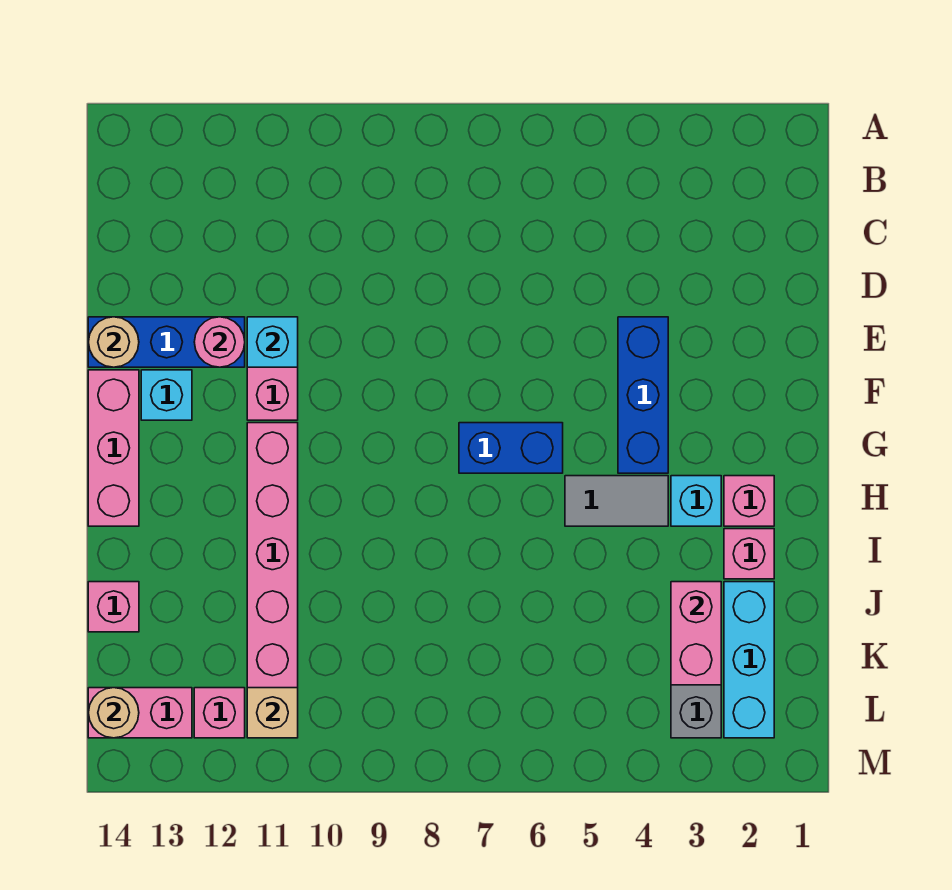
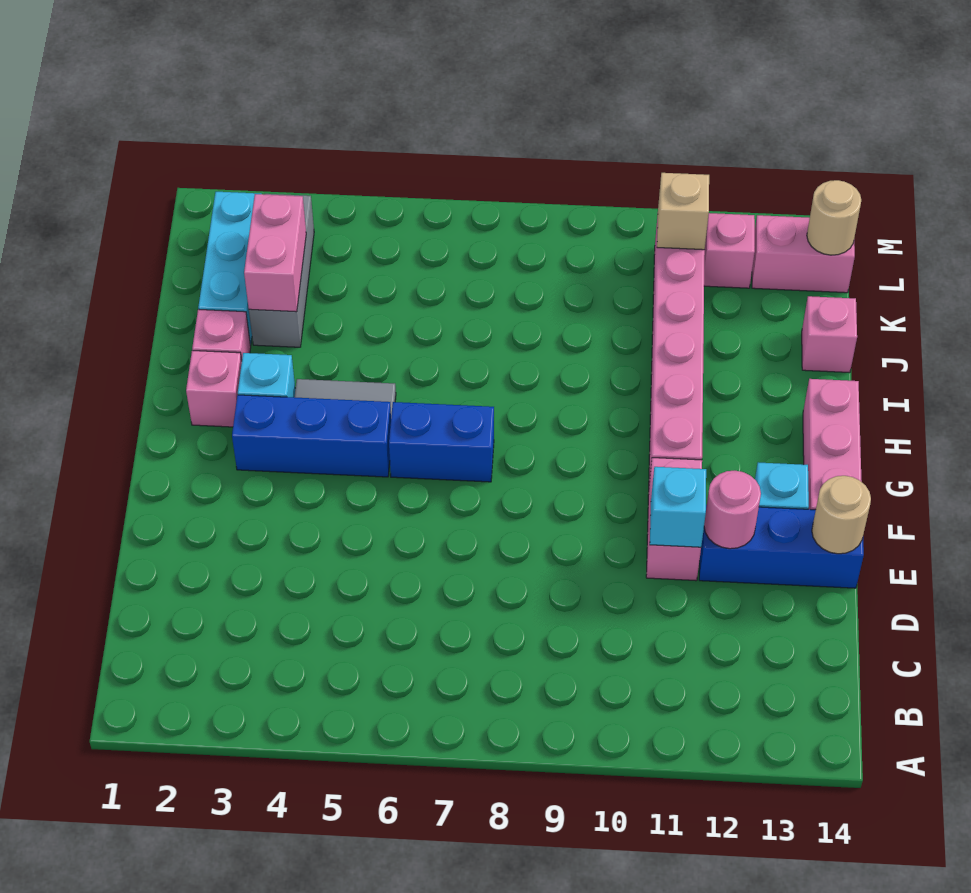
blue brick E4:G4 level 1 -> blue brick G3:G5 level 1

